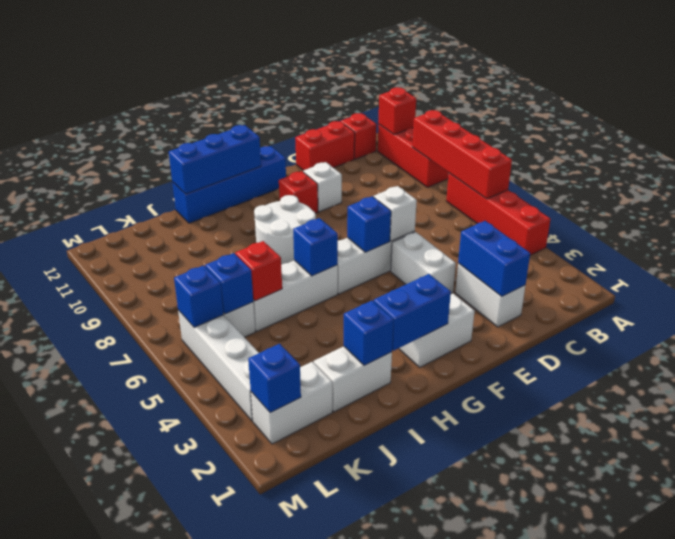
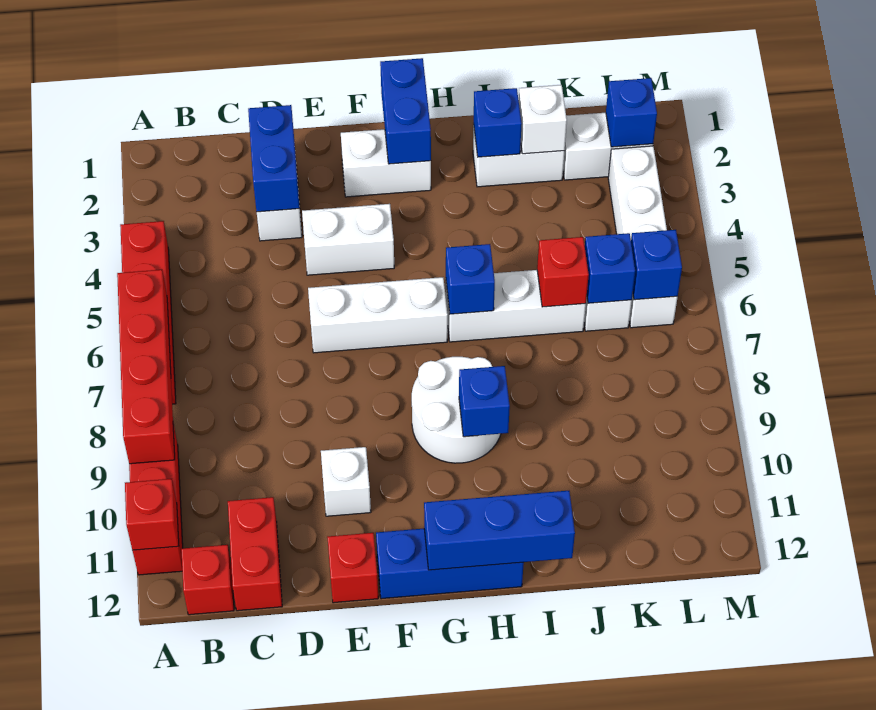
red brick C12:D12 level 1 -> red brick C11:C12 level 1
white brick E4:E5 level 1 -> white brick E4:F4 level 1
white brick E6 level 2 -> white brick J2 level 2
blue brick F6 level 2 -> blue brick H9 level 2
red brick F10 level 1 -> red brick E12 level 1
blue brick F12:I12 level 1 -> blue brick F12:H12 level 1
blue brick G2:H2 level 2 -> blue brick G1:G2 level 2

